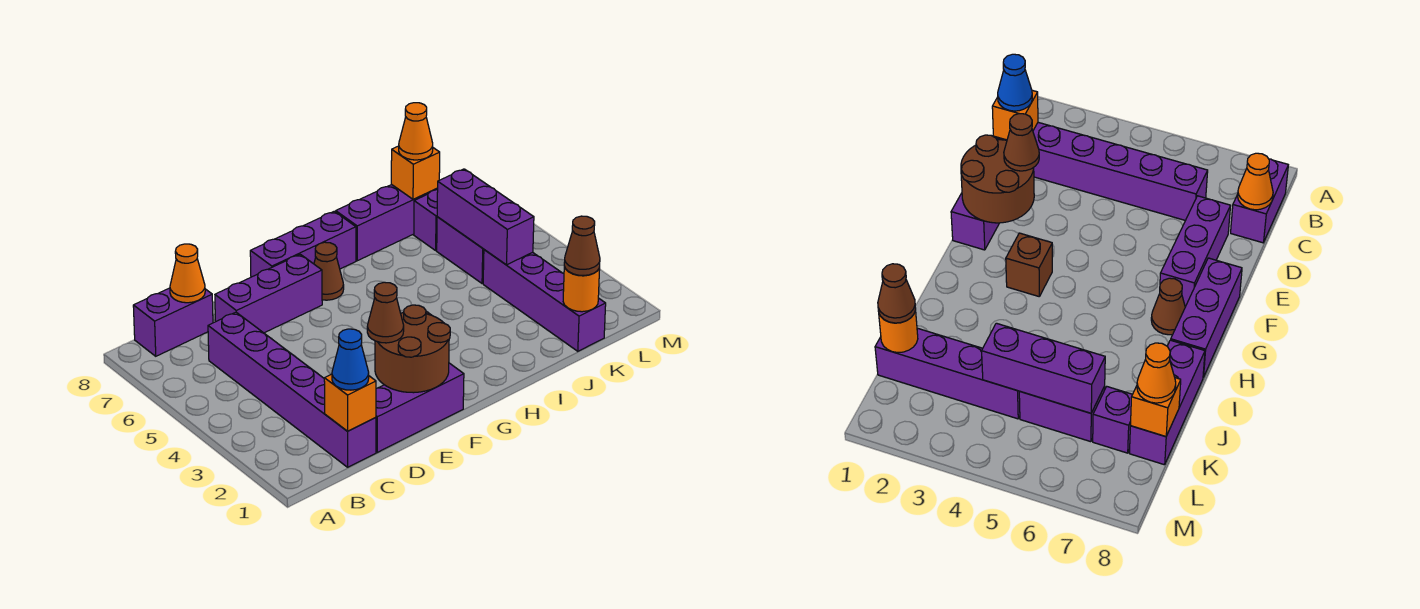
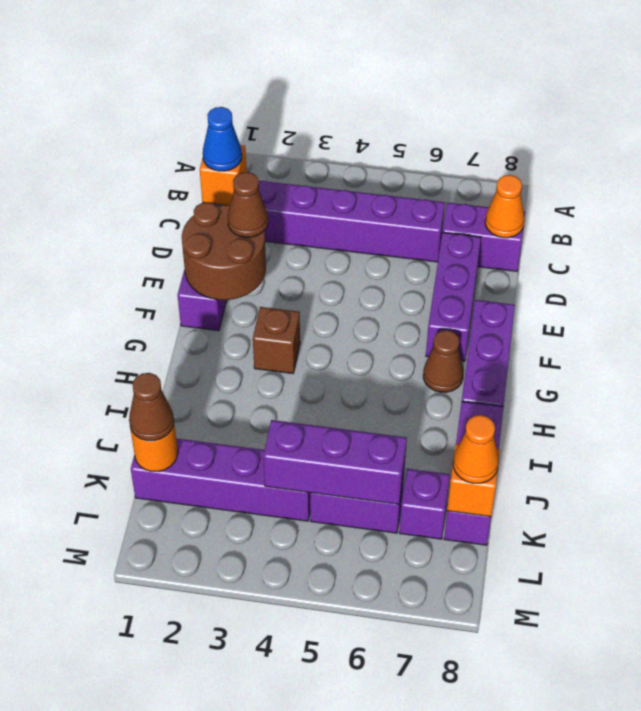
purple brick B8:C8 level 1 -> purple brick C7:C8 level 1

